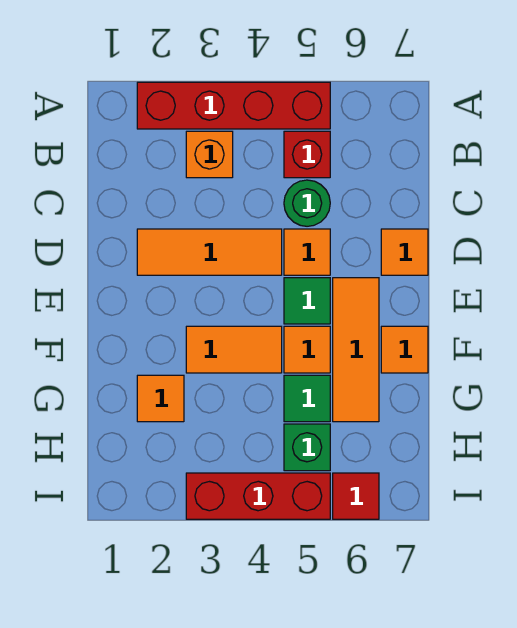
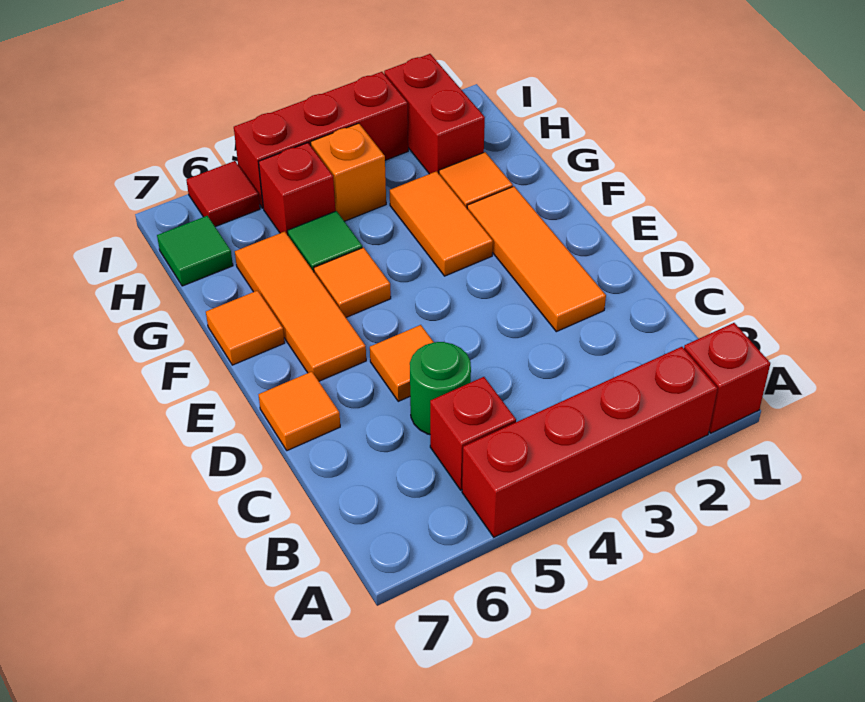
none -> red brick A1 level 1
orange brick B3 level 1 -> orange brick H4 level 1
orange tile D2:D4 level 1 -> orange tile D2:F2 level 1
green tile E5 level 1 -> green tile H7 level 1
orange tile F3:F4 level 1 -> orange tile F3:G3 level 1
none -> red brick H2:I2 level 1
green brick H5 level 1 -> red brick H5 level 1

